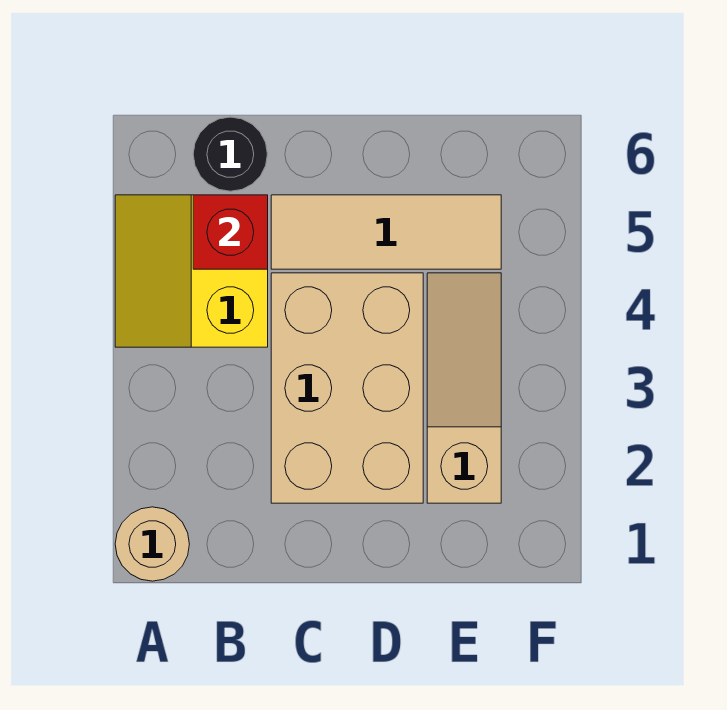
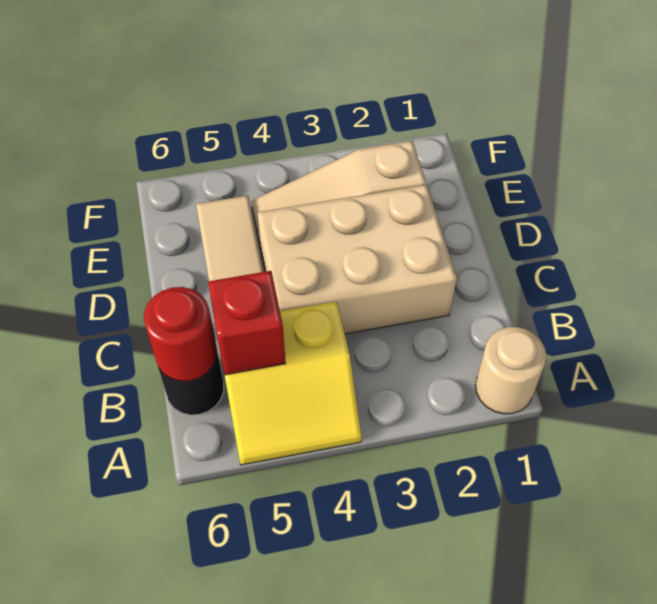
none -> red round brick B6 level 2

